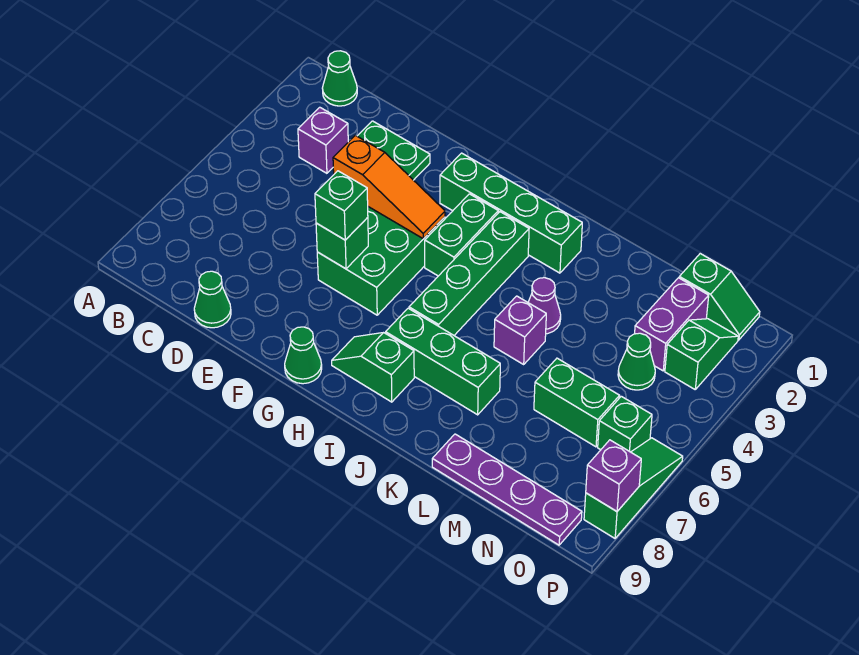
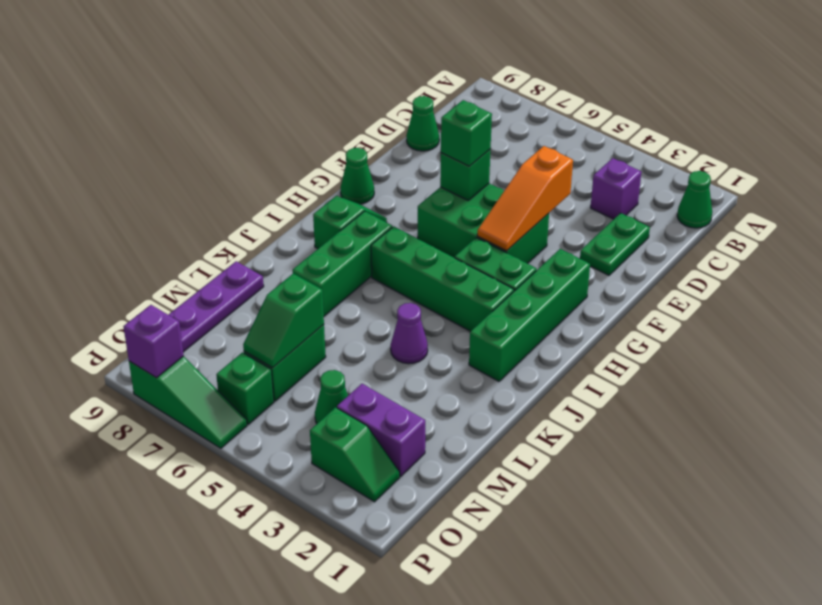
purple brick K5 level 1 -> none
green slope N1:O1 level 1 top N -> green slope M6:N6 level 2 top M

